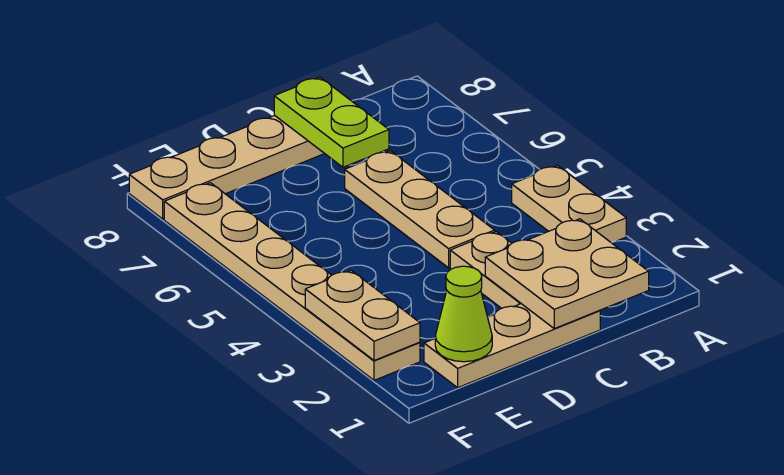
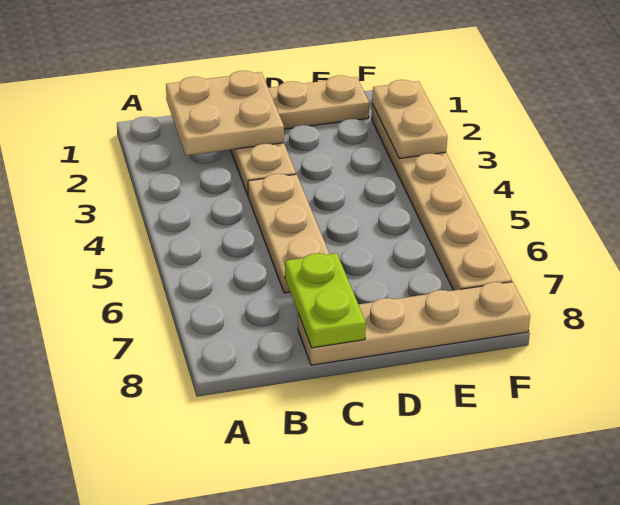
tan plate A3:A4 level 1 -> none
lime cone E1 level 2 -> none

